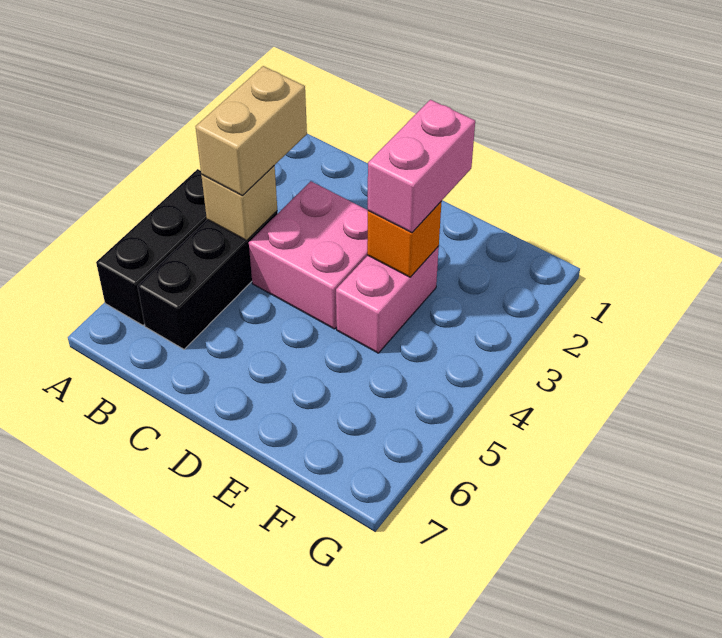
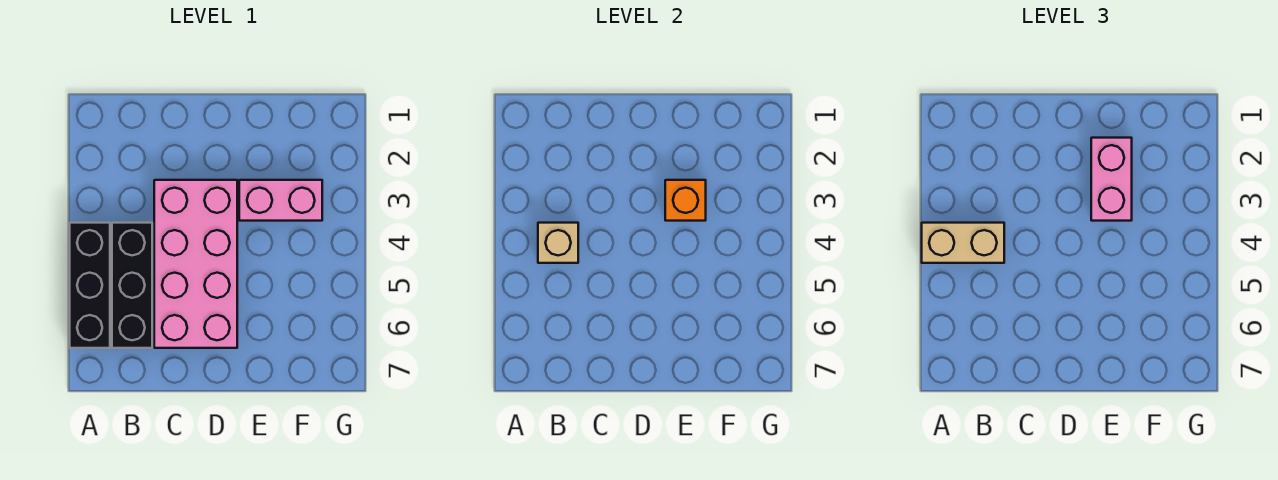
tan brick B3:B4 level 3 -> tan brick A4:B4 level 3
pink brick C3:D4 level 1 -> pink brick C3:D6 level 1
pink brick E3:E4 level 1 -> pink brick E3:F3 level 1

